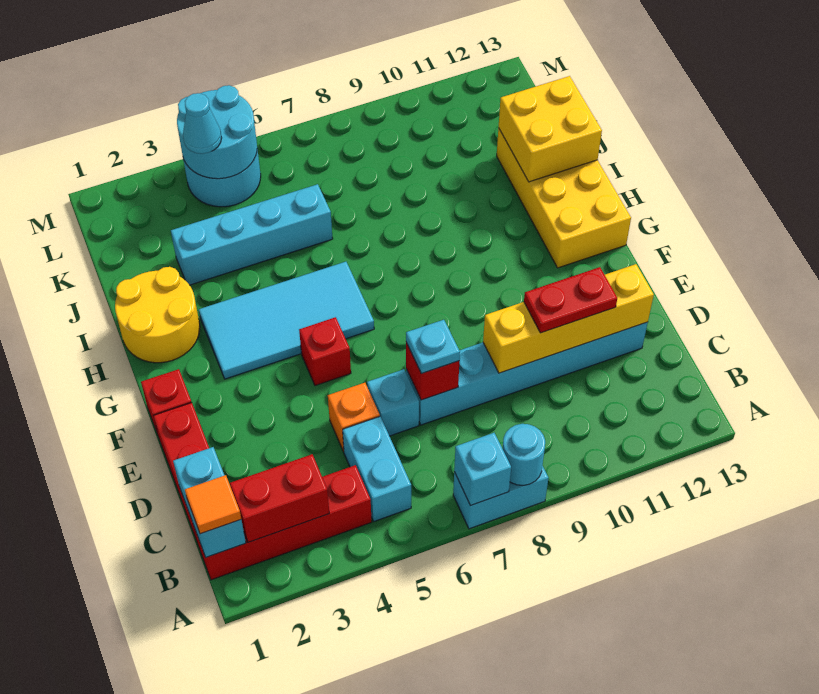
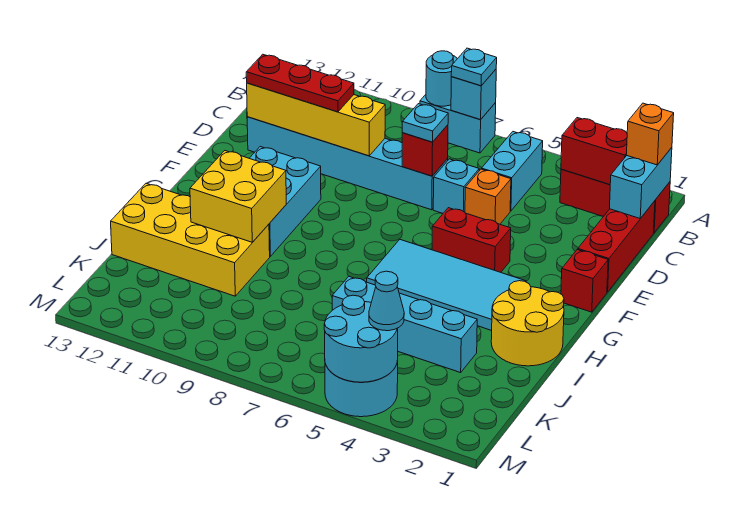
none -> cyan plate A7 level 3
red brick B1:B4 level 1 -> red brick B1:B3 level 1
orange tile B1 level 3 -> orange brick B1 level 3
red plate D10:D11 level 3 -> red plate D10:D12 level 3
red brick F5 level 1 -> red brick F4:F5 level 1
none -> cyan brick F10:H11 level 1
yellow brick G12:J13 level 1 -> yellow brick I10:J13 level 1
yellow brick I12:J13 level 2 -> yellow brick H10:I11 level 2

